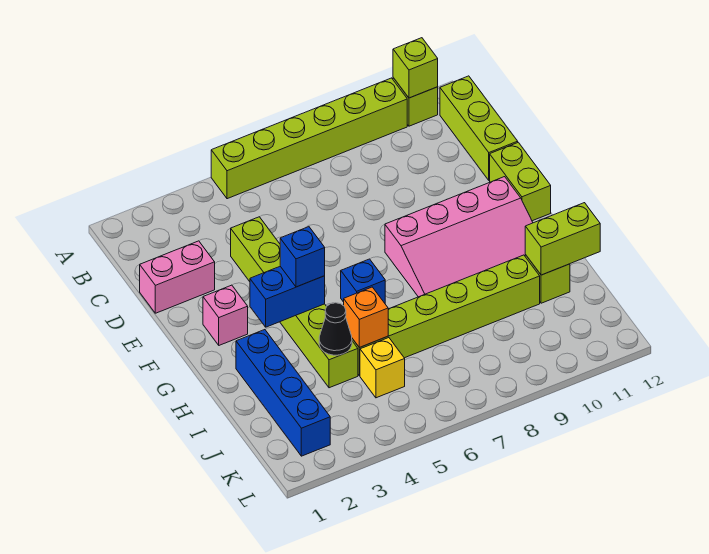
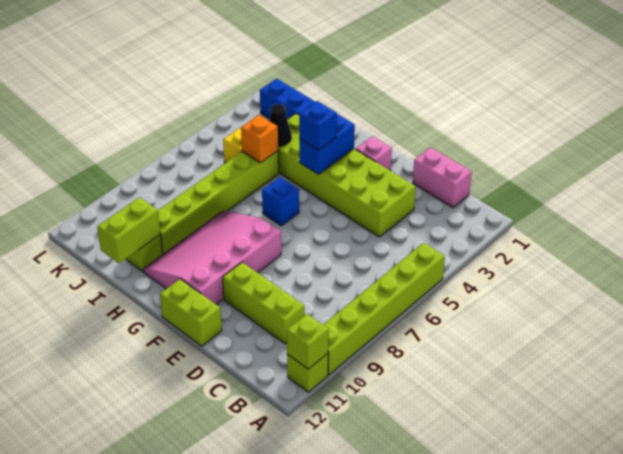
lime brick B12:D12 level 1 -> lime brick C10:E10 level 1
pink brick D1:D2 level 1 -> pink brick C1:D1 level 1
lime brick D4:I4 level 1 -> lime brick D3:I4 level 1

